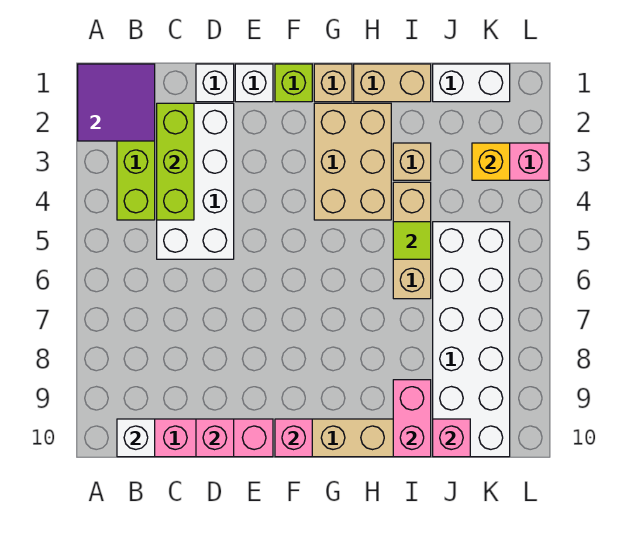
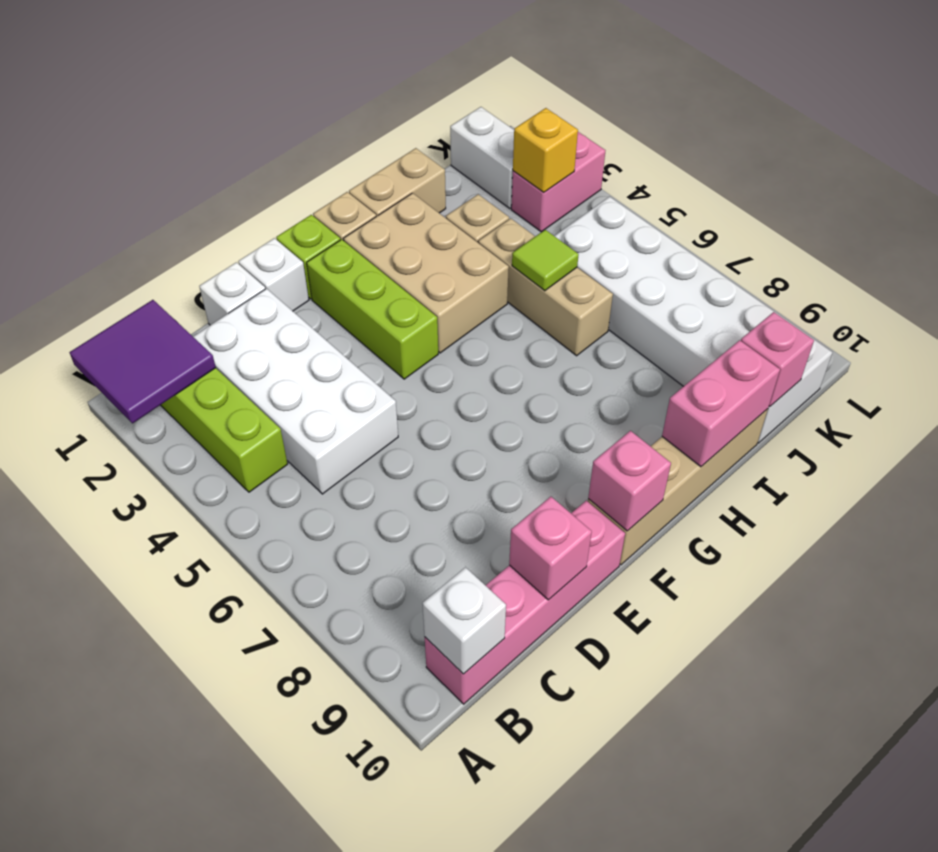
lime brick C2:C4 level 2 -> lime brick F2:F4 level 1
pink brick I9:I10 level 2 -> pink brick H10:I10 level 2
white brick J1:K1 level 1 -> white brick K1:K2 level 1

